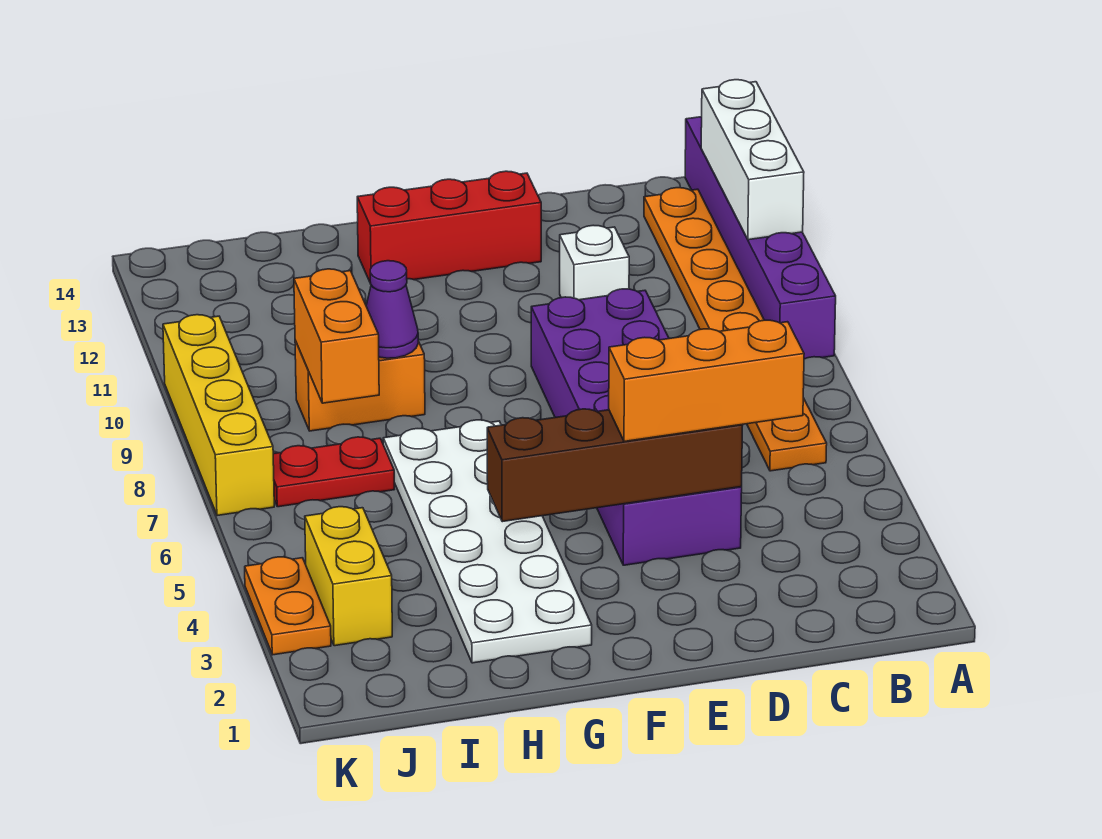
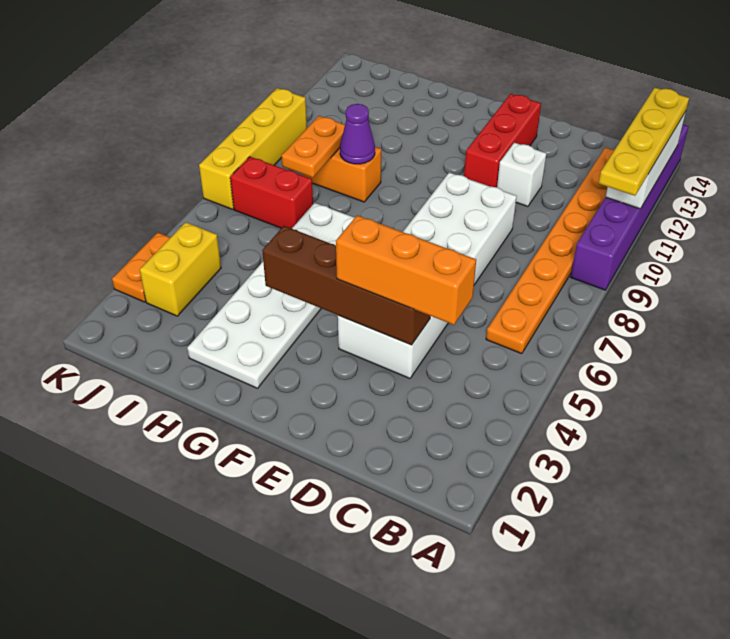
none -> yellow plate A10:A13 level 3
purple brick D4:E9 level 1 -> white brick D4:E9 level 1
red brick E13:G13 level 1 -> red brick E11:E13 level 1
red plate I7:J7 level 1 -> red brick I7:J7 level 1
orange brick I8:I9 level 2 -> orange plate I8:I9 level 2

